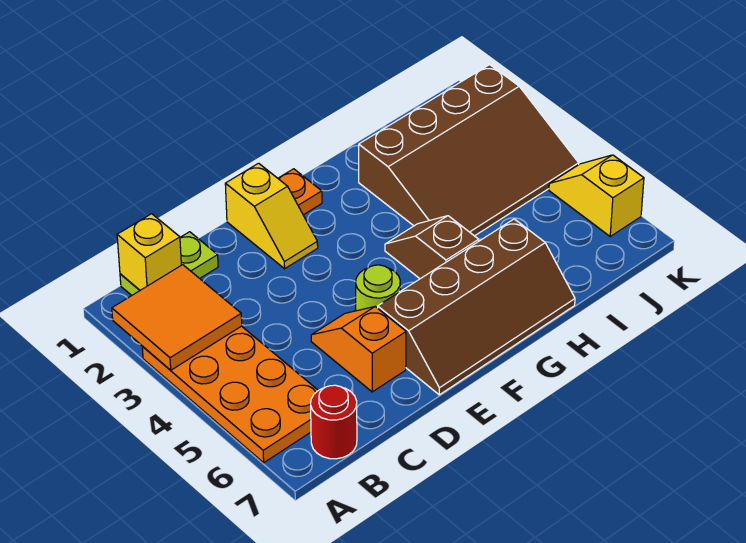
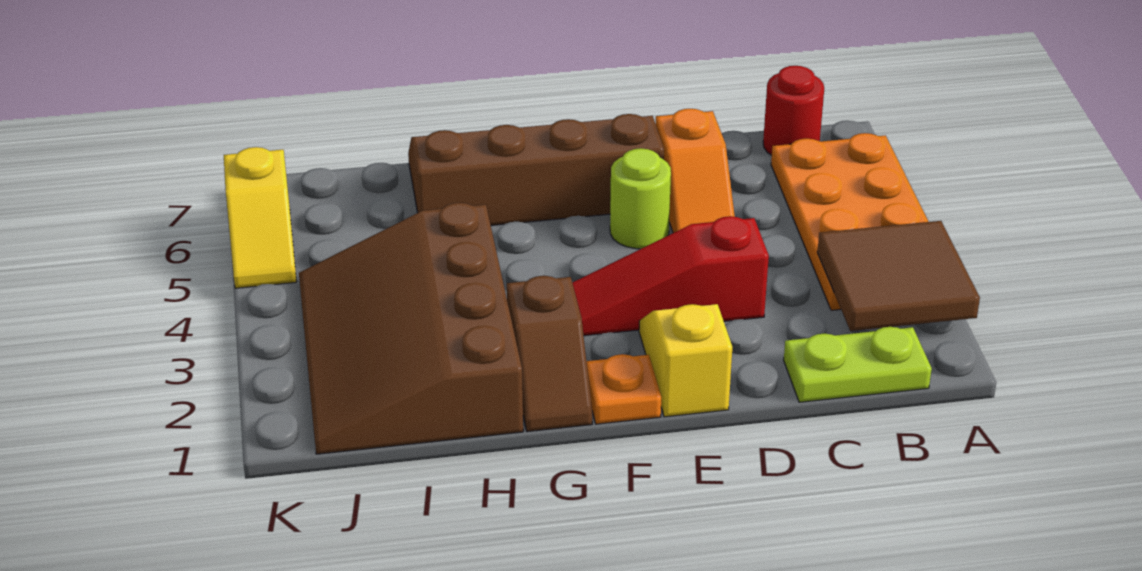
orange tile A2:B3 level 2 -> brown tile A2:B3 level 2
yellow brick B1 level 2 -> none
none -> red slope D3:F3 level 1 top D
brown slope G4:G5 level 1 top 5 -> brown slope G1:G2 level 1 top 2
brown slope H2:K4 level 1 top 2 -> brown slope H1:J4 level 1 top H

